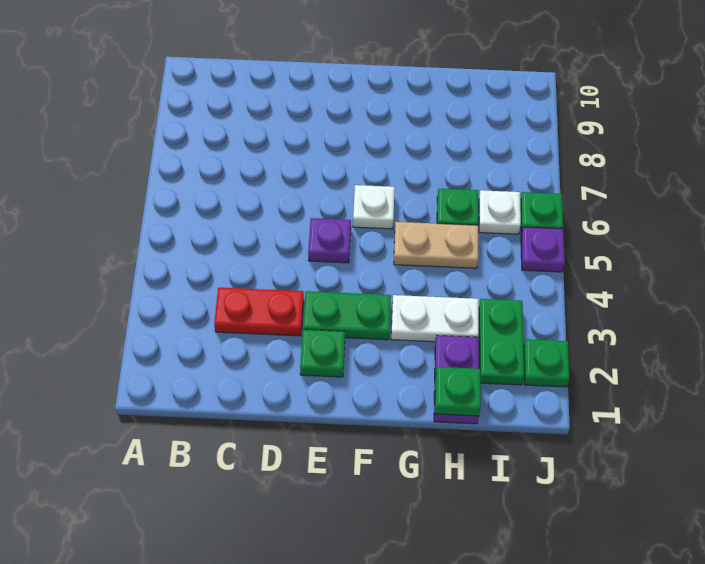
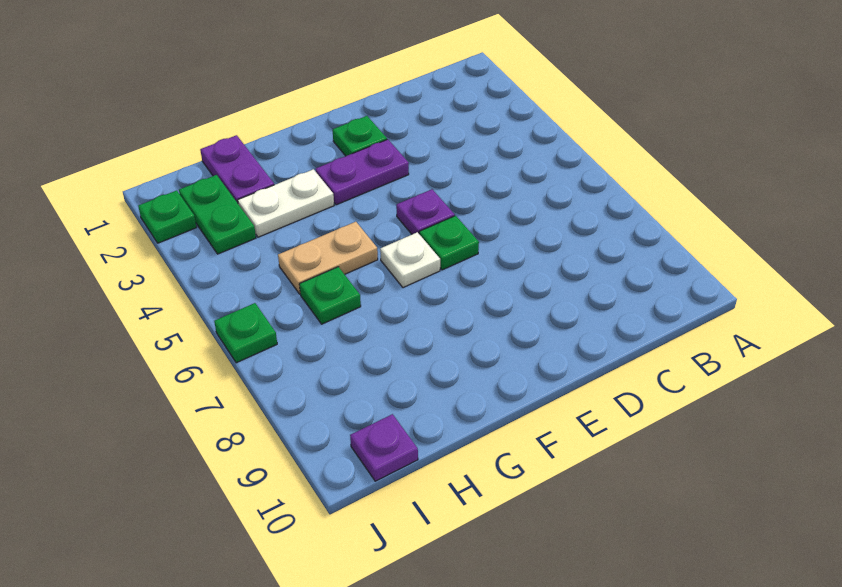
red plate C3:D3 level 1 -> none
green plate E3:F3 level 1 -> purple plate E3:F3 level 1
green plate H1 level 2 -> green plate E6 level 1
white plate I6 level 1 -> none
purple plate J5 level 1 -> purple plate I10 level 1

